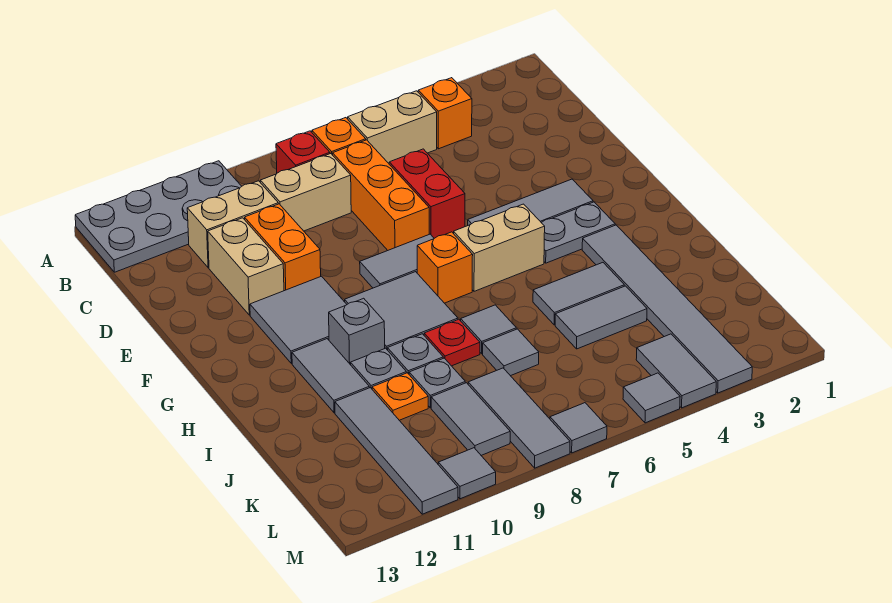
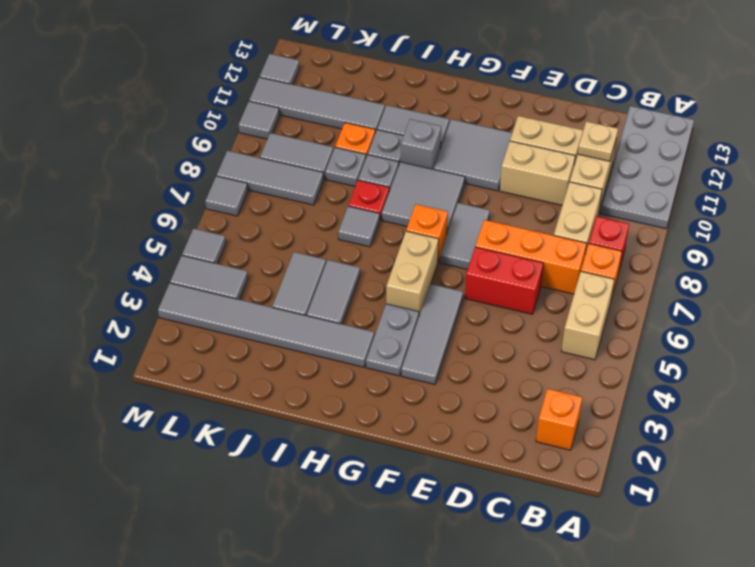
orange brick B4 level 1 -> orange brick B2 level 1
none -> tan plate C11 level 2
orange brick D10:E10 level 1 -> tan brick D10:E10 level 1
grey tile J7 level 1 -> grey tile M12 level 1

